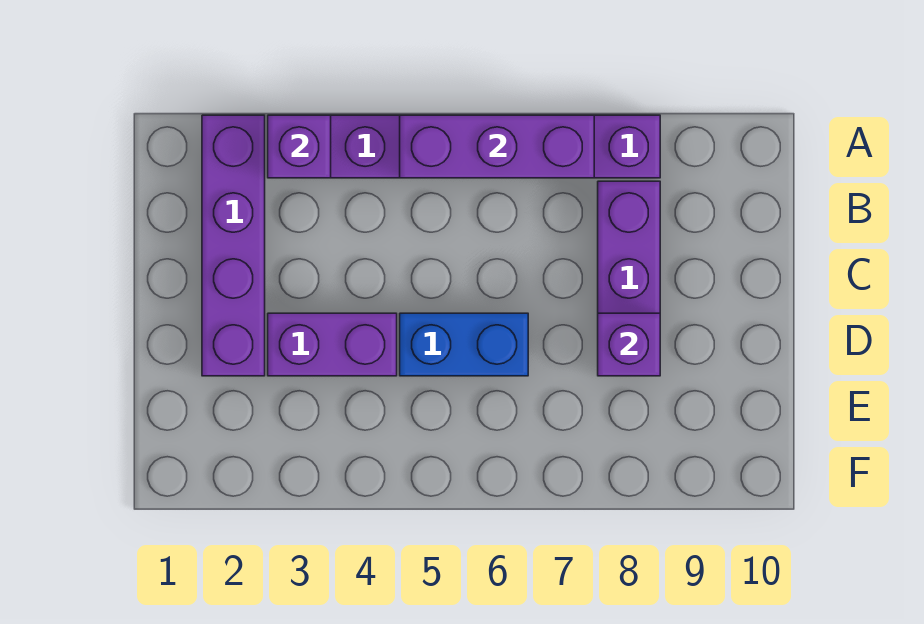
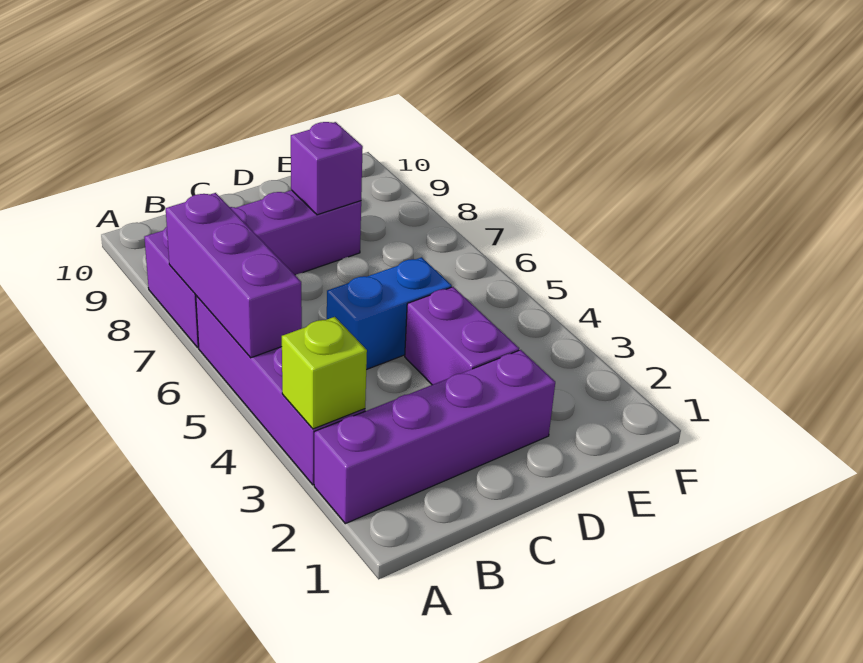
purple brick A3 level 2 -> lime brick A3 level 2
blue brick D5:D6 level 1 -> blue brick C5:D5 level 1

